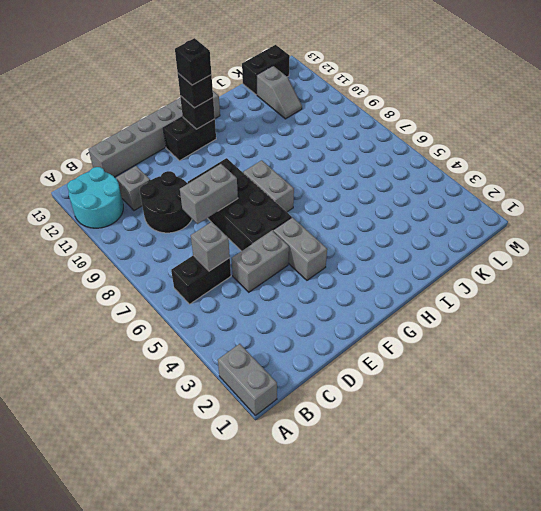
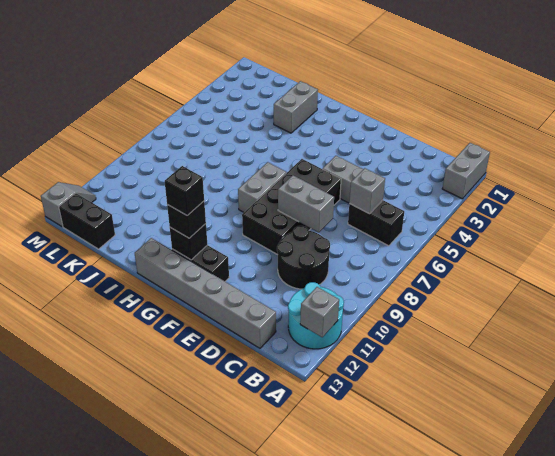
grey brick C11 level 1 -> grey brick A12 level 2
grey brick F4:F5 level 1 -> grey brick I2:I3 level 1
grey slope K11:K12 level 1 top 12 -> grey slope M12:M13 level 1 top 13

